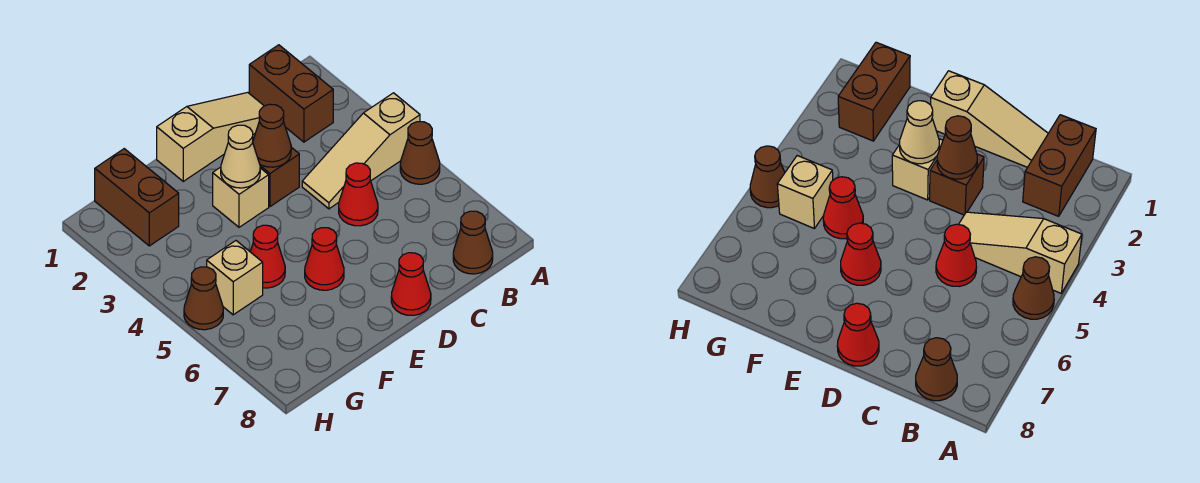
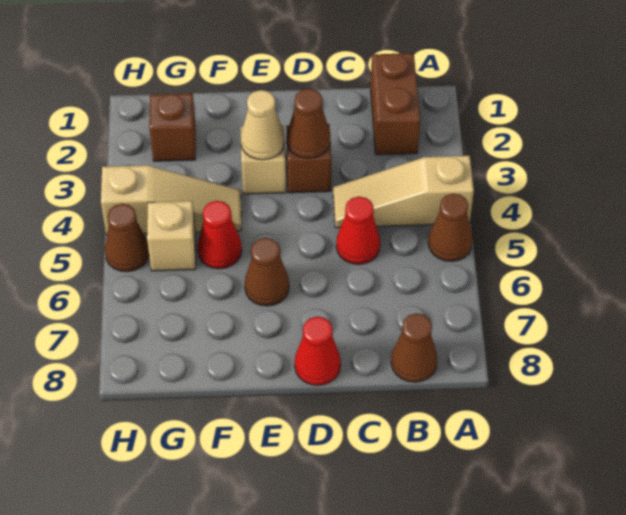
tan slope C1:E1 level 1 top E -> tan slope F4:H4 level 1 top H
red cone E6 level 1 -> brown cone E6 level 1
brown brick G1:G2 level 1 -> brown brick G2 level 1

